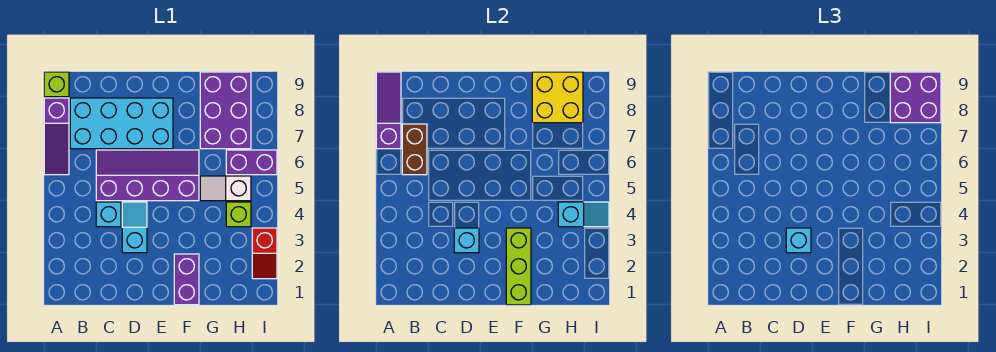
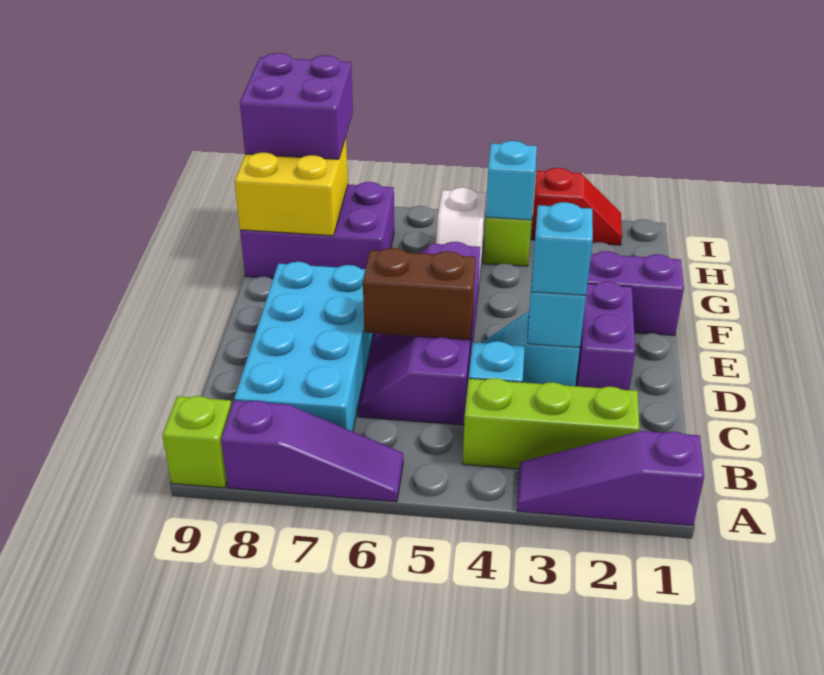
purple slope A7:A9 level 2 top 7 -> purple slope A1:A3 level 1 top 1
brown brick B6:B7 level 2 -> brown brick D5:D6 level 2
lime brick F1:F3 level 2 -> lime brick B2:B4 level 1
purple brick H6:I6 level 1 -> purple brick D2:E2 level 1

